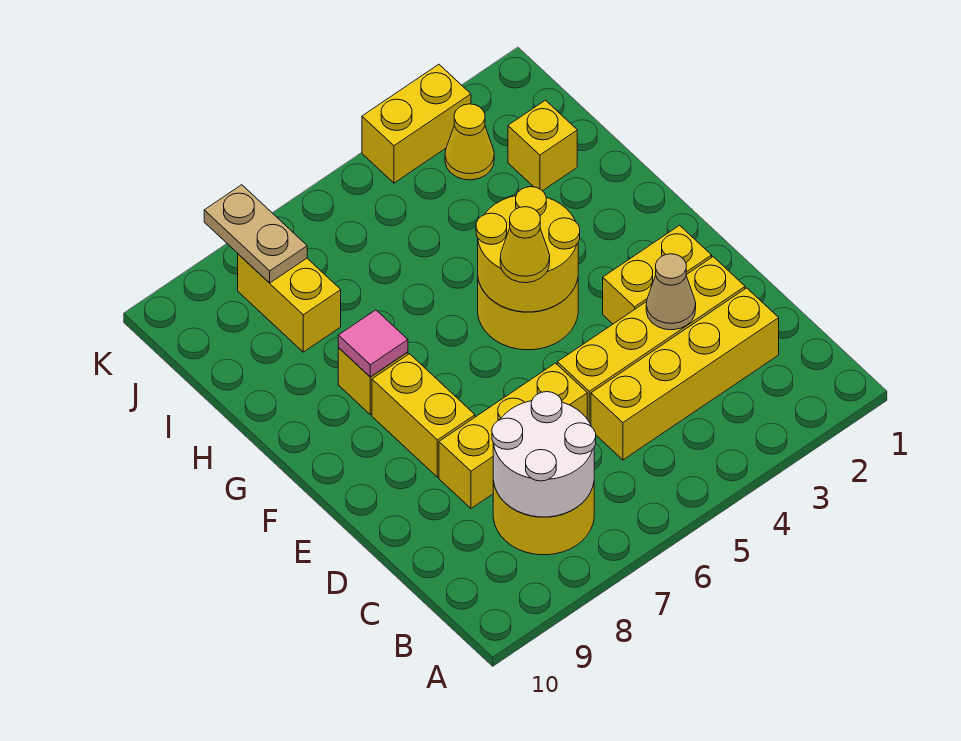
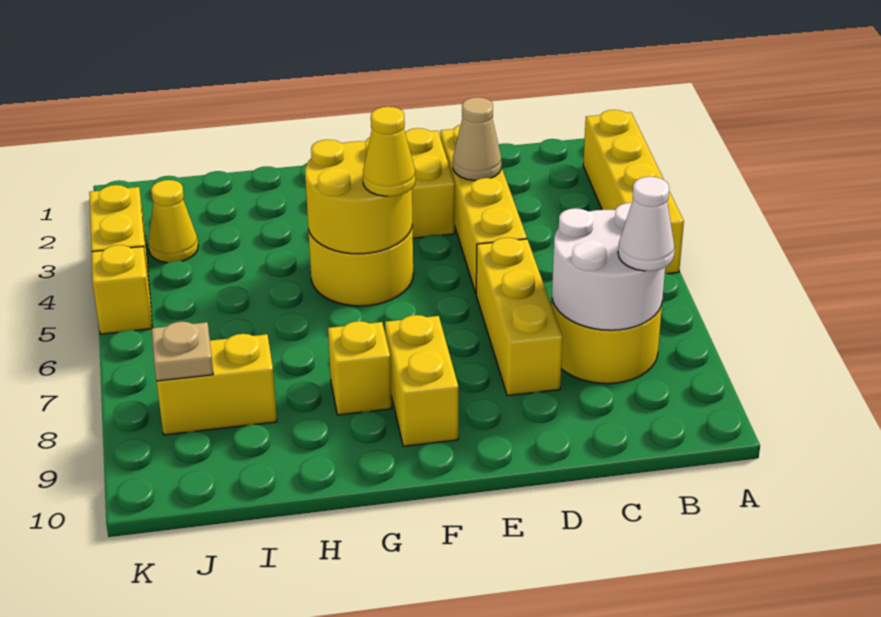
none -> white cone B8 level 3
yellow brick C2:C5 level 1 -> yellow brick A2:A5 level 1
yellow brick E8:F8 level 1 -> yellow brick F8:F9 level 1
pink tile G8 level 2 -> none
yellow brick I2 level 1 -> yellow brick K5 level 1
tan plate J8:K8 level 2 -> tan plate J8 level 2

